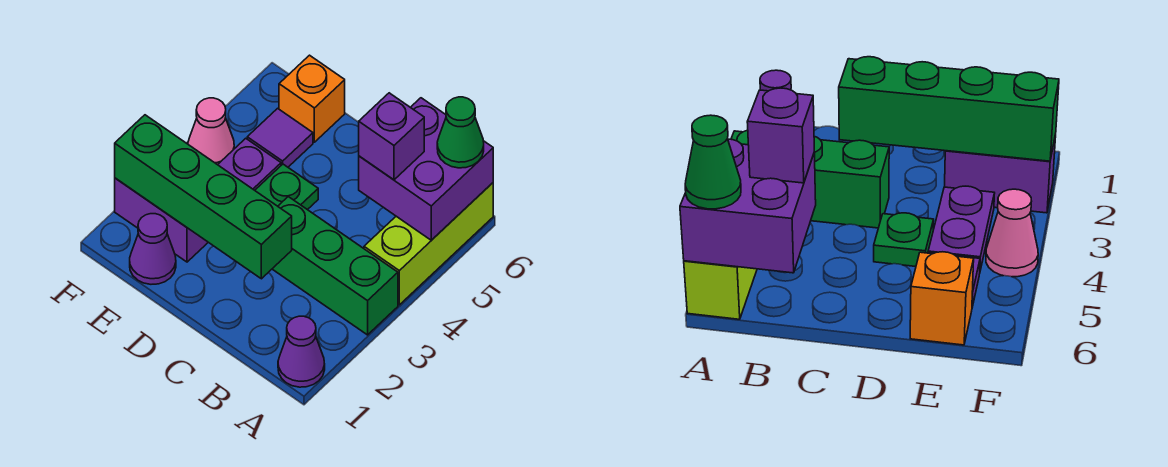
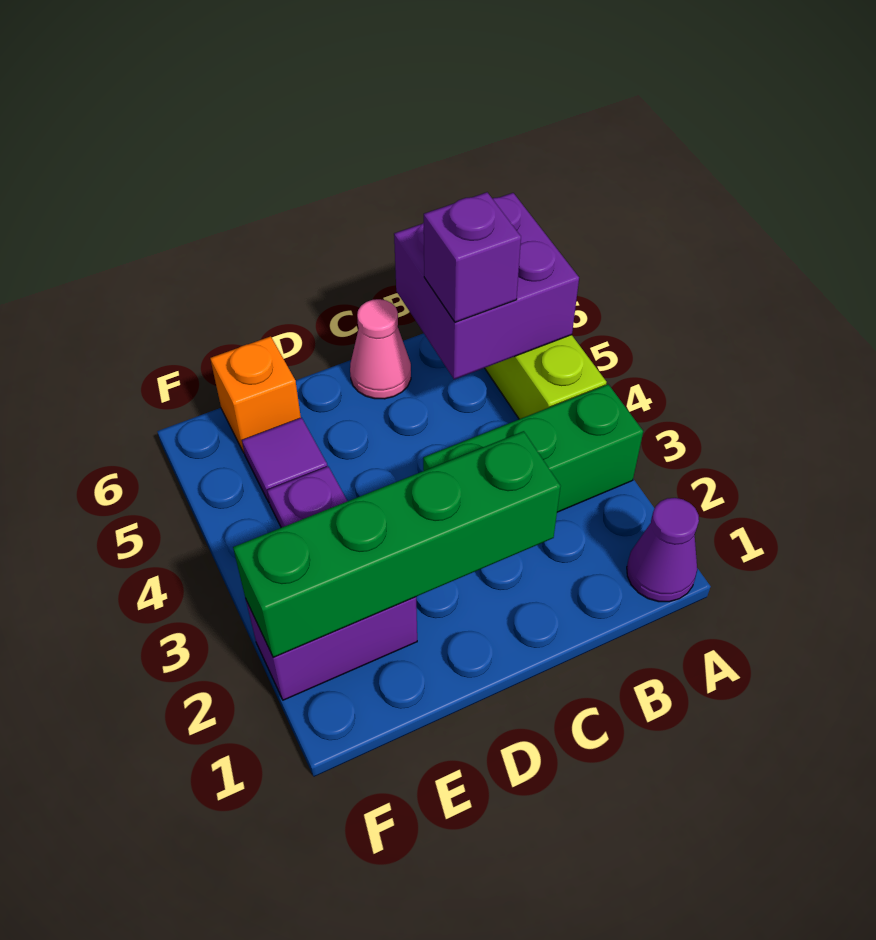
green cone A6 level 3 -> none
green plate D4 level 1 -> none
purple cone E1 level 1 -> none
pink cone F4 level 1 -> pink cone C6 level 1

